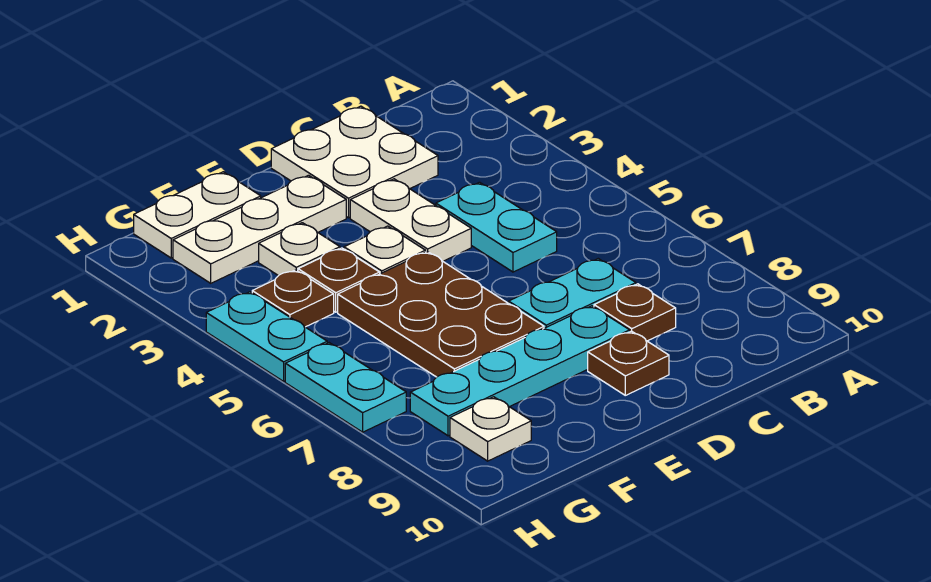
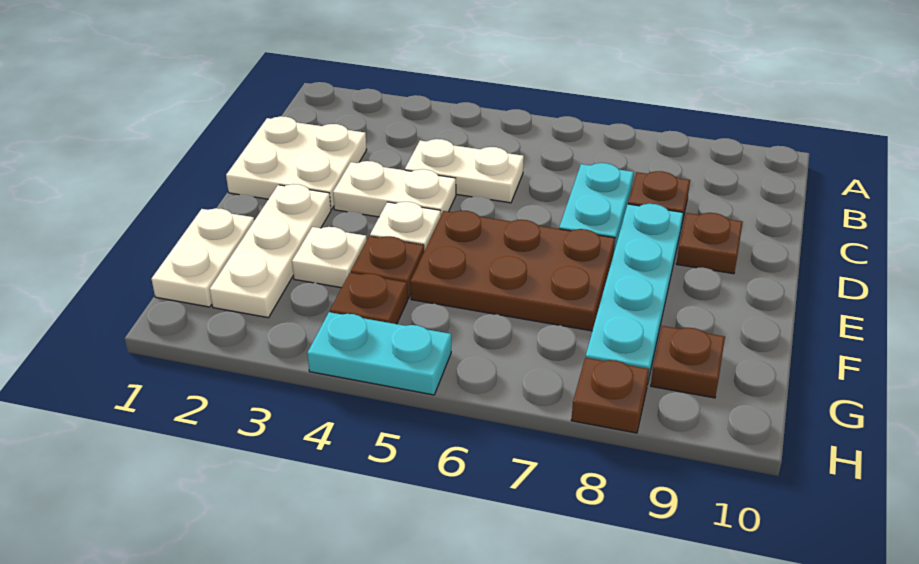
cyan plate C4:C5 level 1 -> white plate C4:C5 level 1
white plate G9 level 1 -> brown plate G9 level 1
cyan plate H6:H7 level 1 -> none
none -> brown plate H8 level 1

